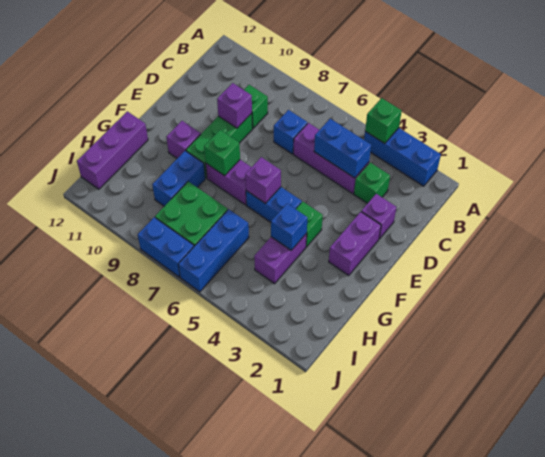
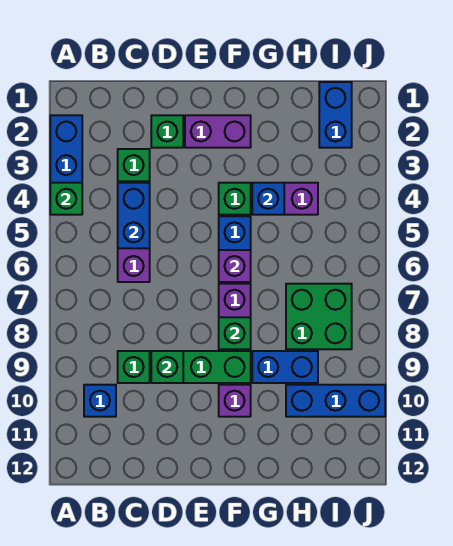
blue brick C7 level 1 -> blue brick B10 level 1
purple brick D2 level 1 -> green brick D2 level 1
purple brick D9 level 2 -> green brick D9 level 2
purple brick G12:I12 level 1 -> none
blue brick H6:J6 level 1 -> blue brick H10:J10 level 1
blue brick J7:J8 level 1 -> blue brick I1:I2 level 1

